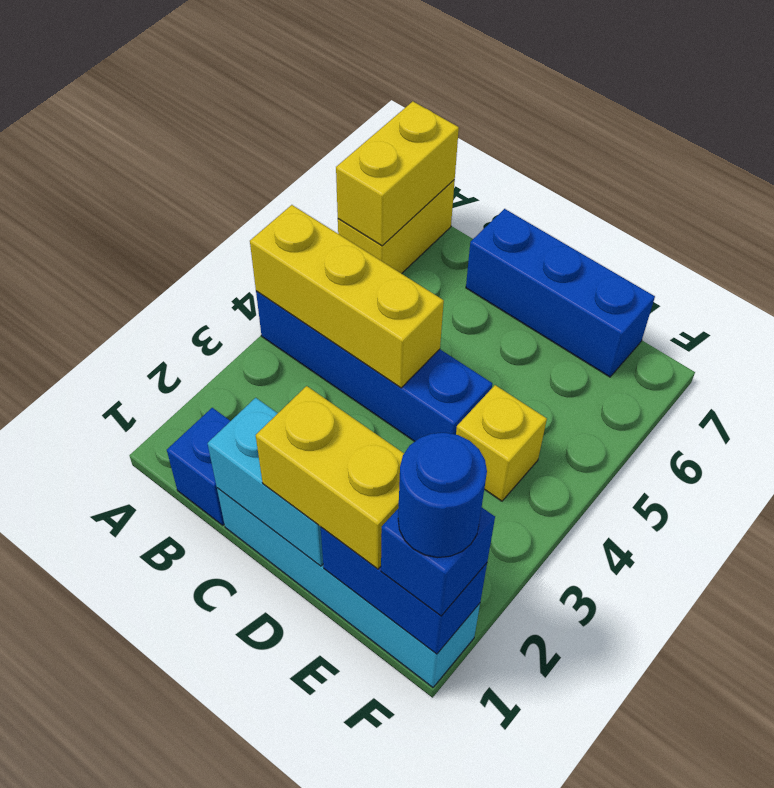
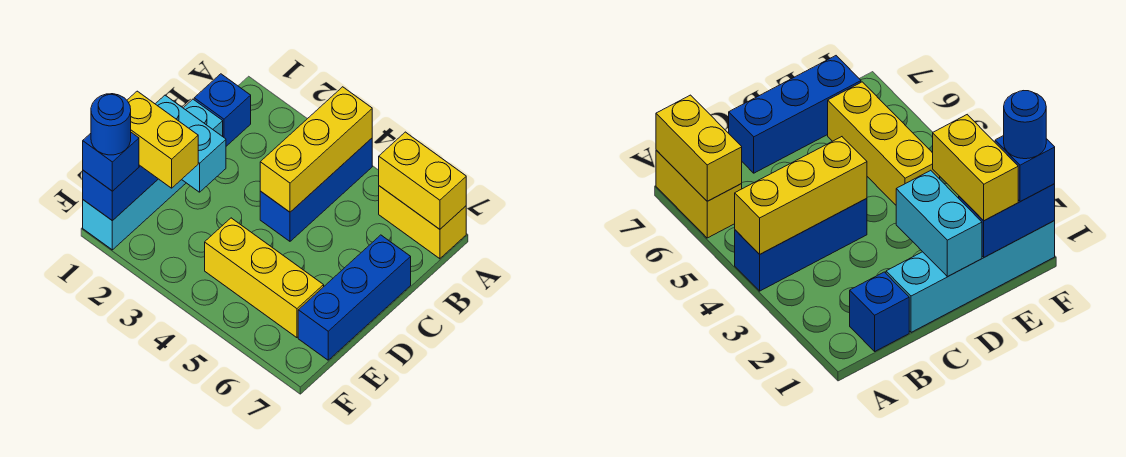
blue brick A4:D4 level 1 -> blue brick A4:C4 level 1
cyan brick C1:D1 level 2 -> cyan brick D1:D2 level 2
yellow brick D1:E1 level 3 -> yellow brick E1:E2 level 3
yellow brick E4 level 1 -> yellow brick E4:E6 level 1

